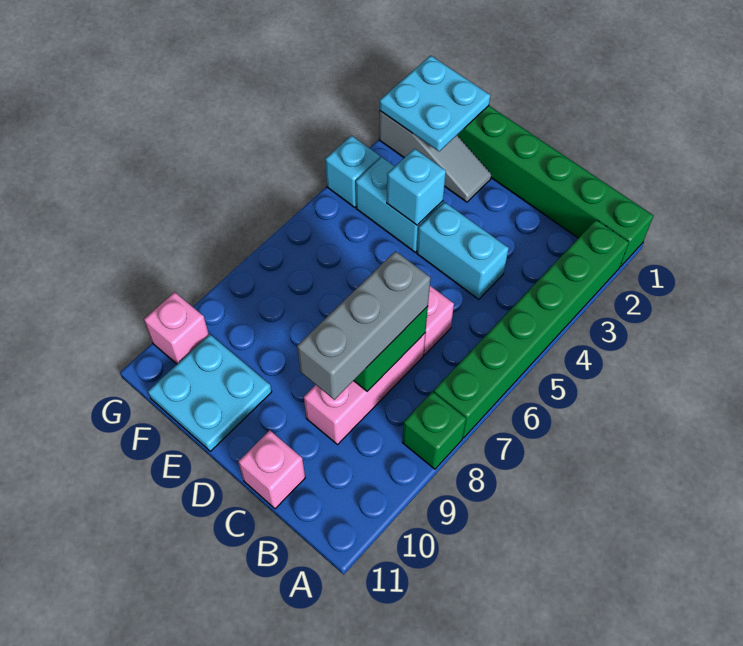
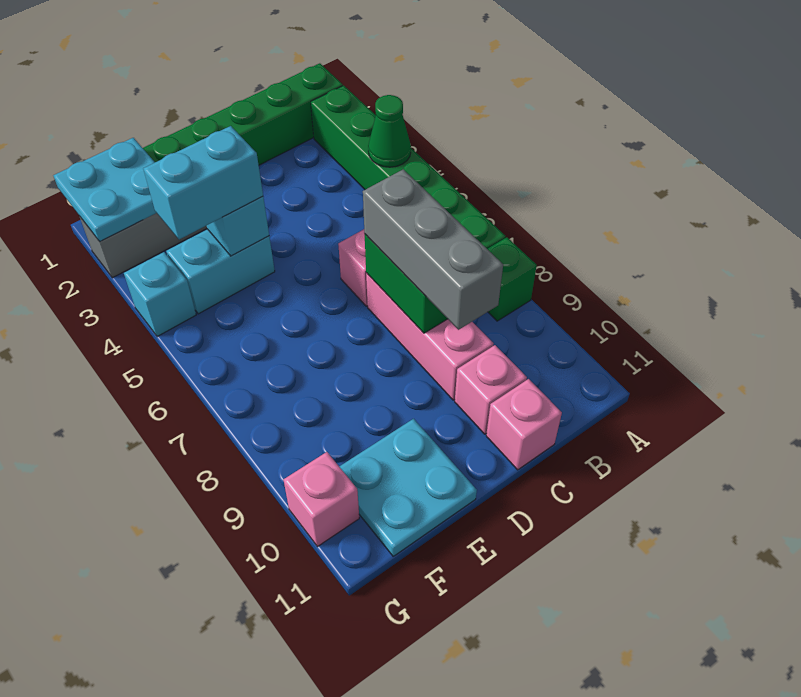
none -> green cone A4 level 2
cyan brick C4:D4 level 1 -> cyan brick E4:F4 level 3
none -> pink brick C10 level 1

